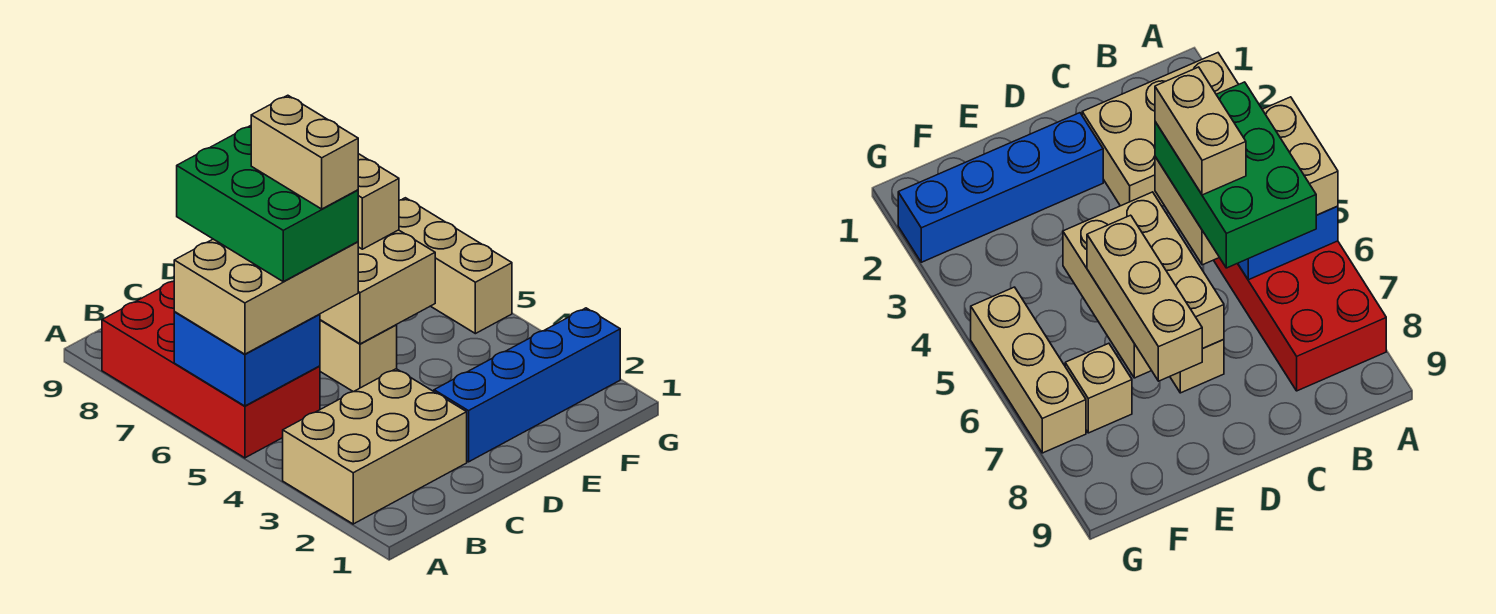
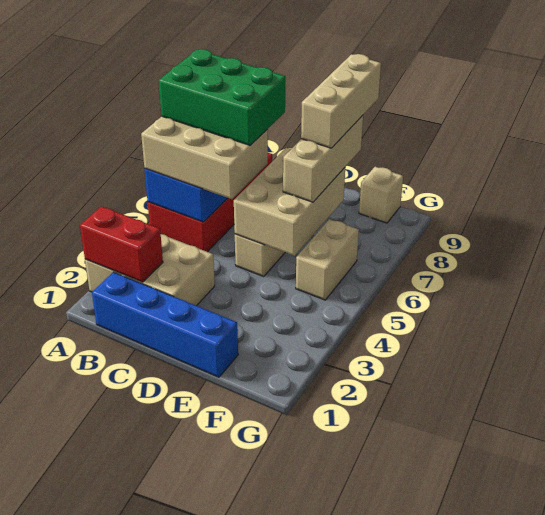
none -> red brick A2:B2 level 2
green brick B5:C7 level 4 -> green brick A6:C7 level 4
tan brick C5:C6 level 5 -> tan brick F5:F6 level 1
blue brick D2:G2 level 1 -> blue brick B1:E1 level 1
tan brick F7 level 1 -> tan brick F9 level 1
tan brick G5:G7 level 1 -> tan brick E7:E9 level 4

